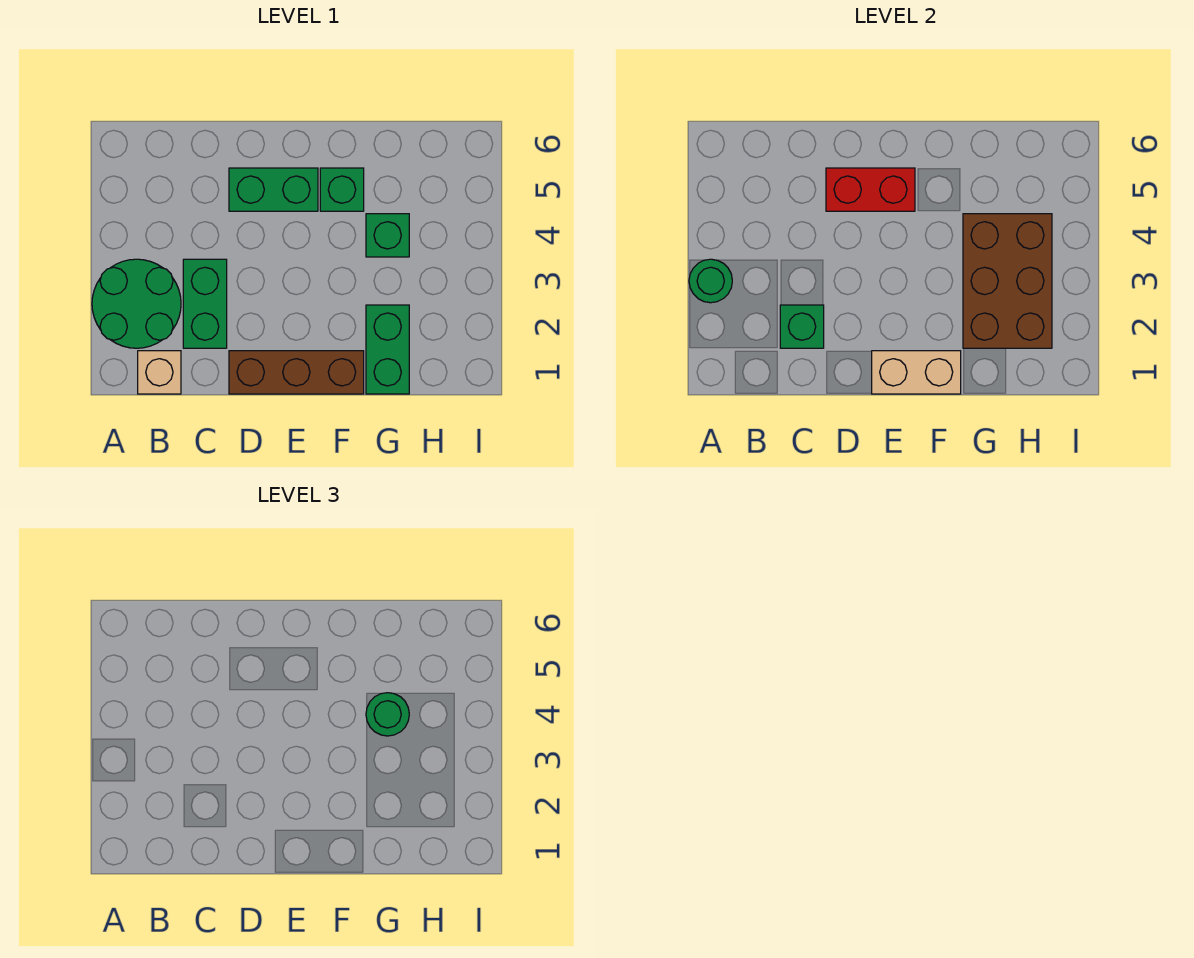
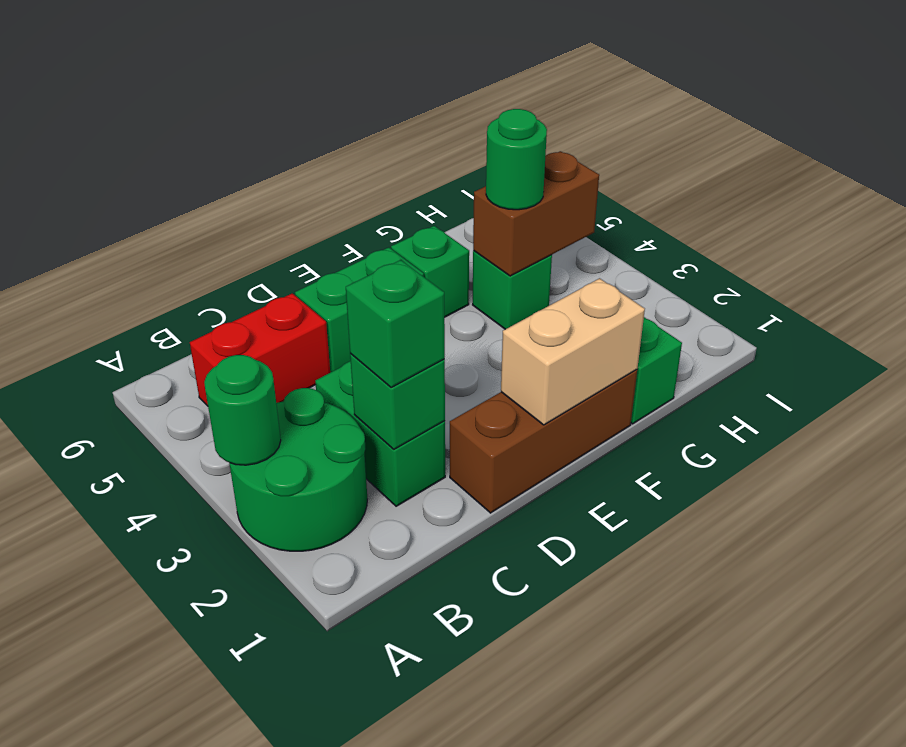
tan brick B1 level 1 -> none
none -> green brick C2 level 3
red brick D5:E5 level 2 -> red brick B5:C5 level 1
brown brick G2:H4 level 2 -> brown brick G4:H4 level 2

